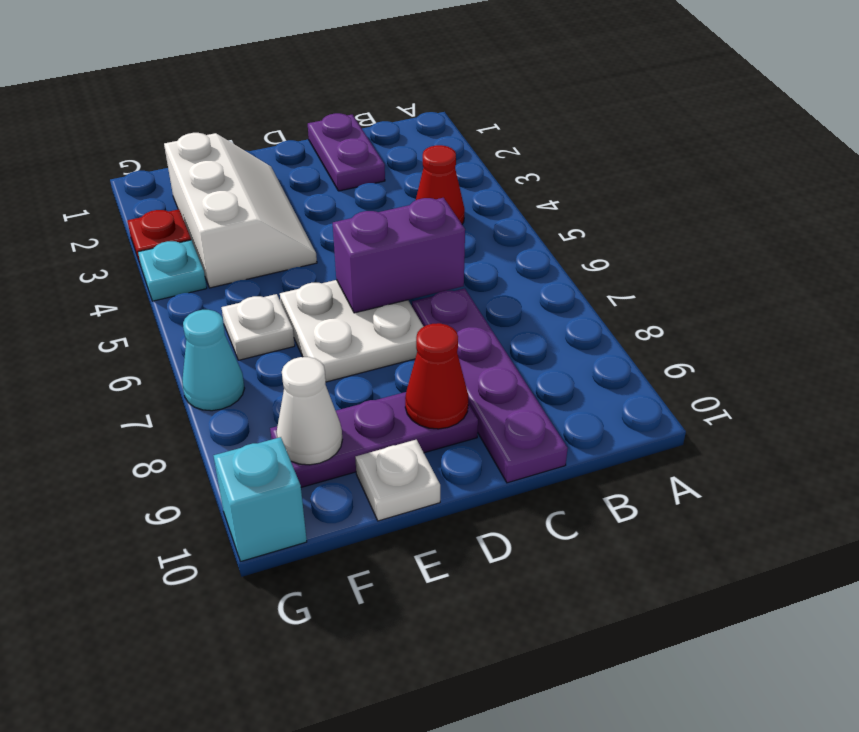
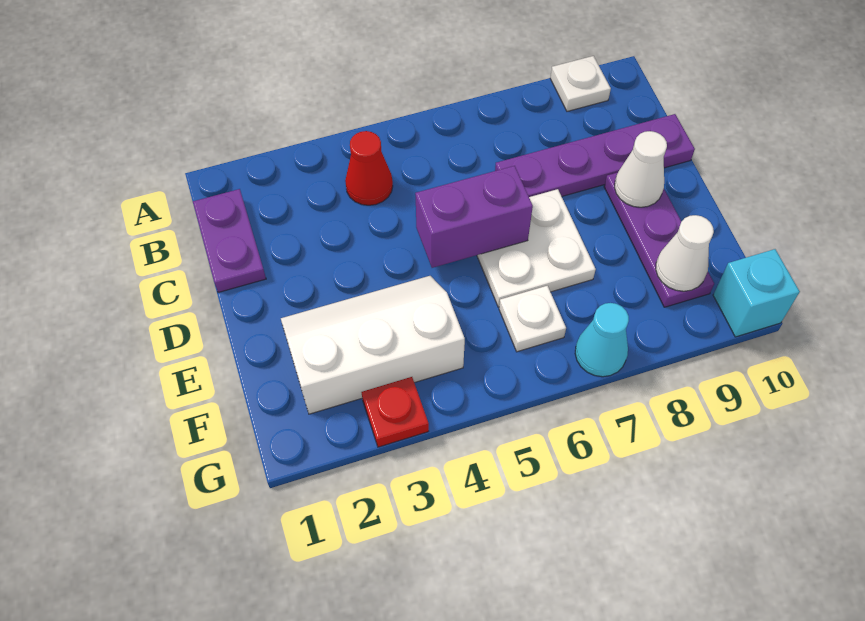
purple plate C1:C2 level 1 -> purple plate B1:C1 level 1
purple brick C6:D6 level 2 -> purple brick D5:D6 level 2
red cone D9 level 2 -> white cone D9 level 2
white plate E10 level 1 -> white plate A9 level 1
cyan plate G4 level 1 -> none

